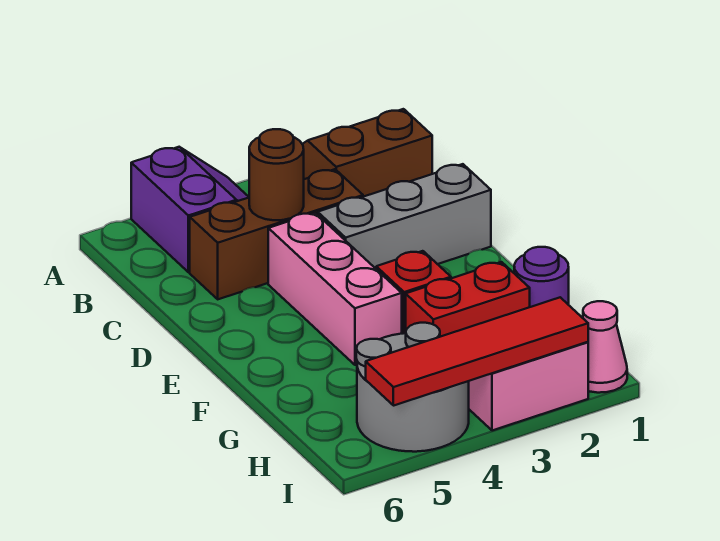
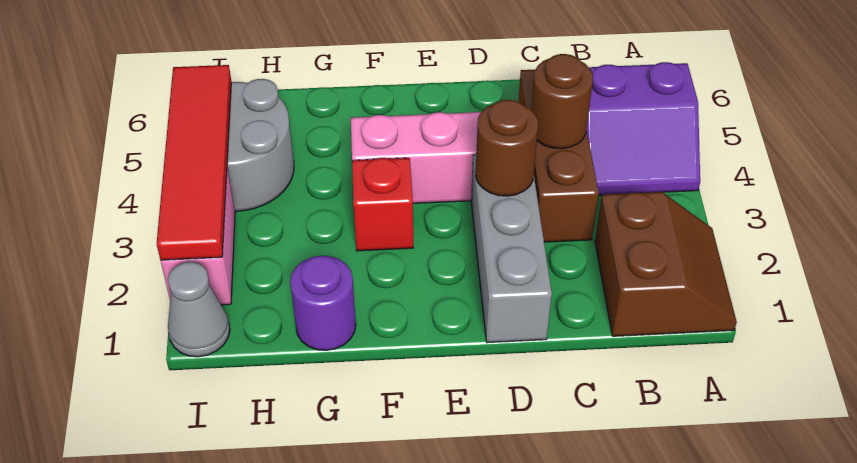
none -> brown round brick D3 level 2
red brick G2:G3 level 1 -> none
pink cone I1 level 1 -> grey cone I1 level 1

